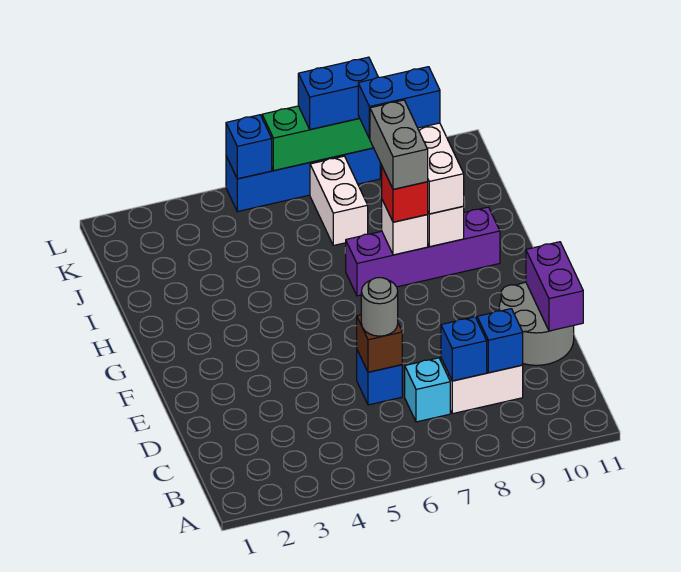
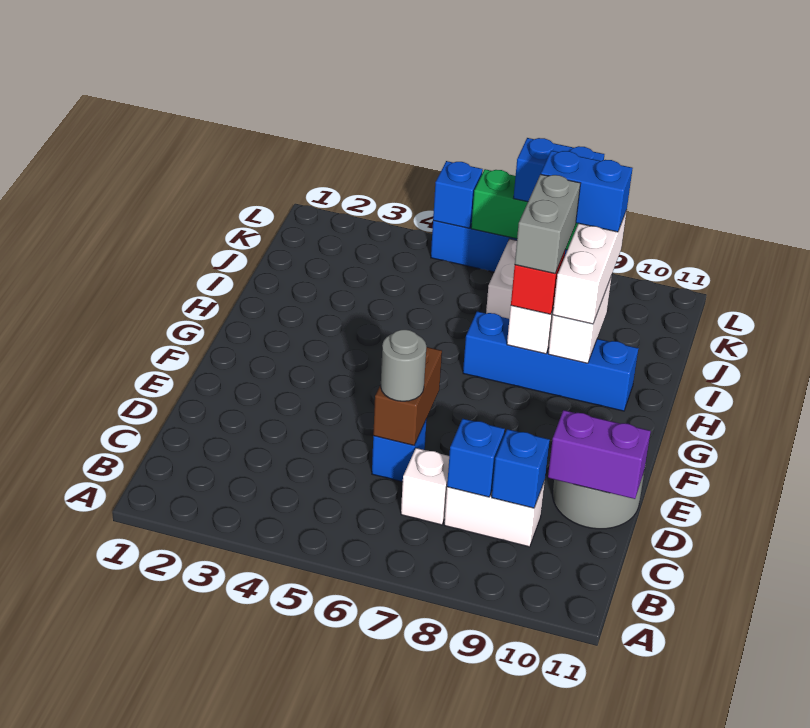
cyan brick C7 level 1 -> white brick C7 level 1
brown brick D6 level 2 -> brown brick D6:E6 level 2
purple brick D11:E11 level 2 -> purple brick D10:D11 level 2
purple brick H7:H10 level 1 -> blue brick H7:H10 level 1

